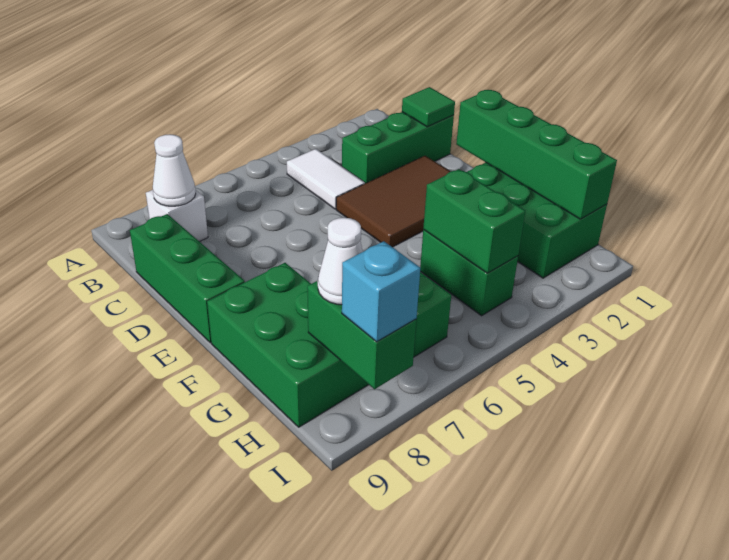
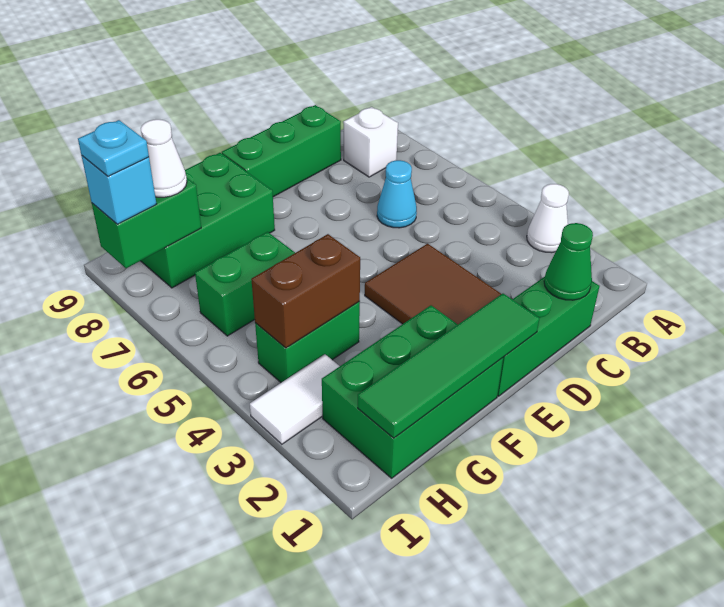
white tile B4:C4 level 1 -> white tile H3:I3 level 1
white cone B8 level 2 -> white cone A3 level 1
green brick C1:C3 level 1 -> green brick C1:E1 level 1
green tile C1 level 2 -> green cone C1 level 2
none -> cyan cone C6 level 1
green brick E1:H1 level 2 -> green tile E1:H1 level 2
green brick G4:H4 level 2 -> brown brick G4:H4 level 2
none -> cyan plate I8 level 4

